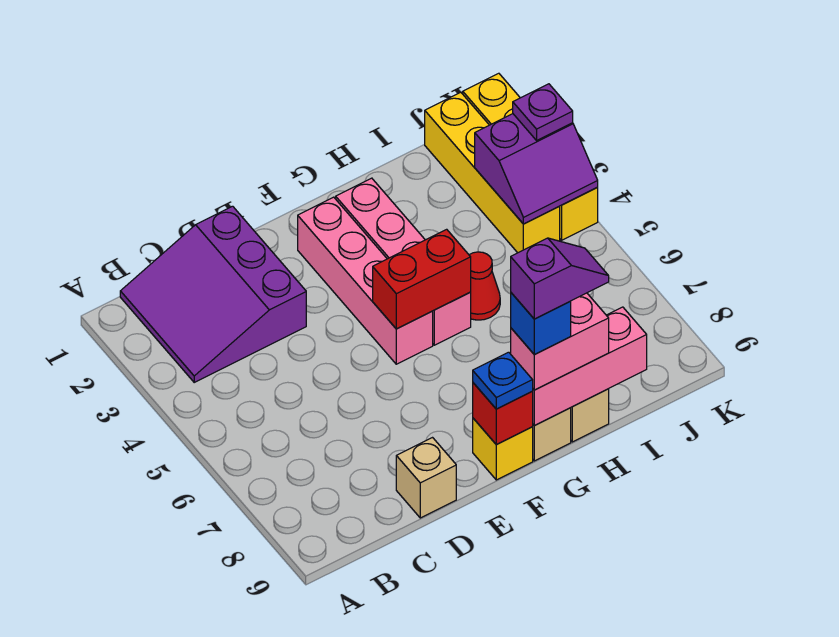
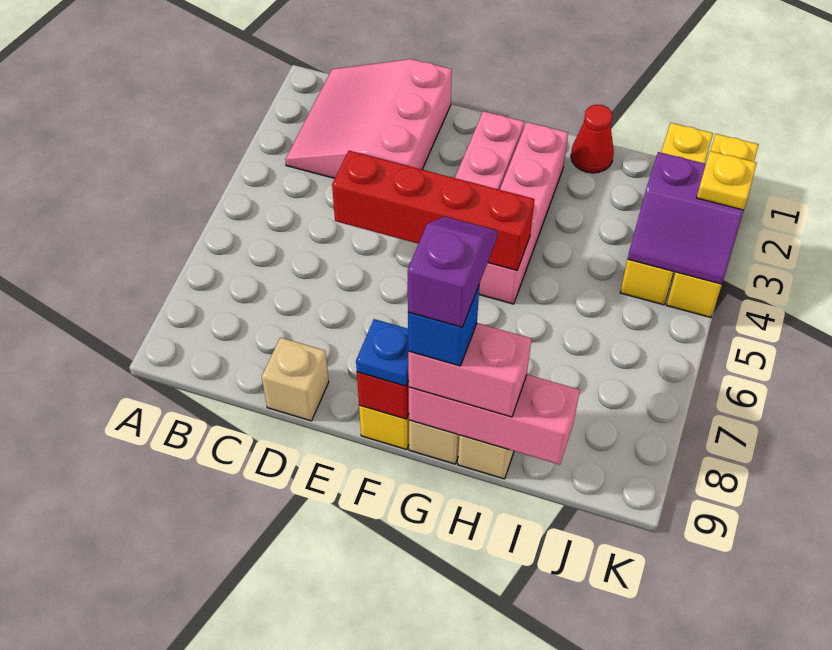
purple slope B1:D3 level 1 top D -> pink slope B1:D3 level 1 top D
red brick F5:G5 level 2 -> red brick D5:G5 level 2
purple slope G9:H9 level 5 top G -> purple slope G8:G9 level 5 top 9
red cone H5 level 1 -> red cone H1 level 1
purple plate K3 level 3 -> yellow plate K3 level 3

